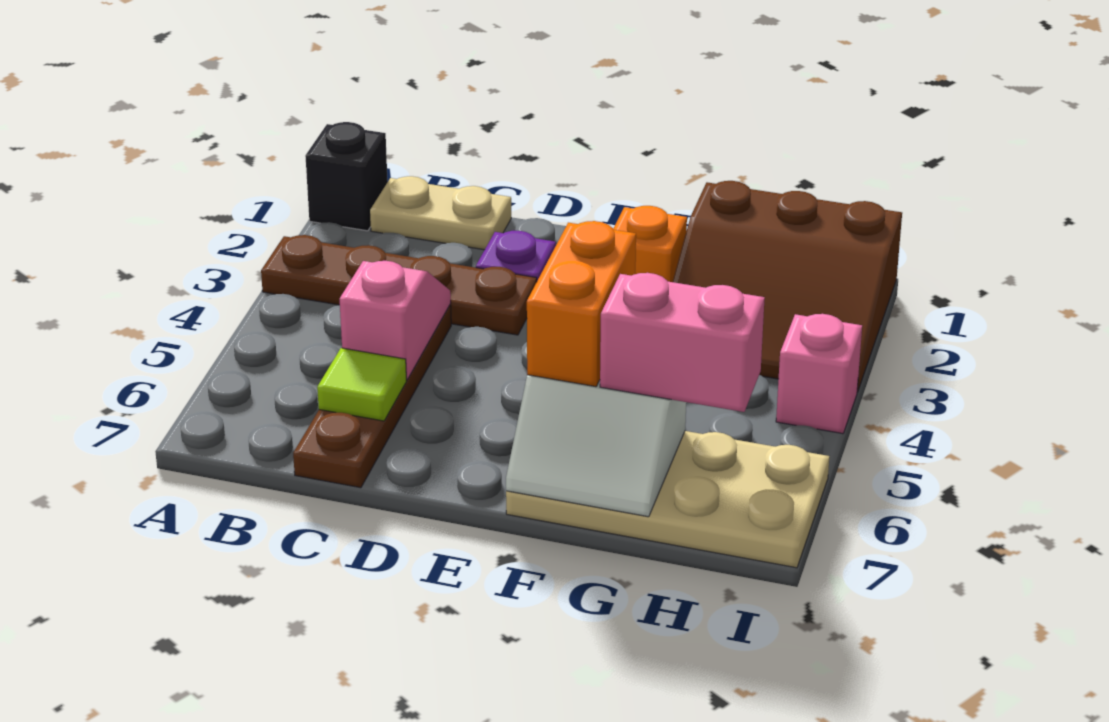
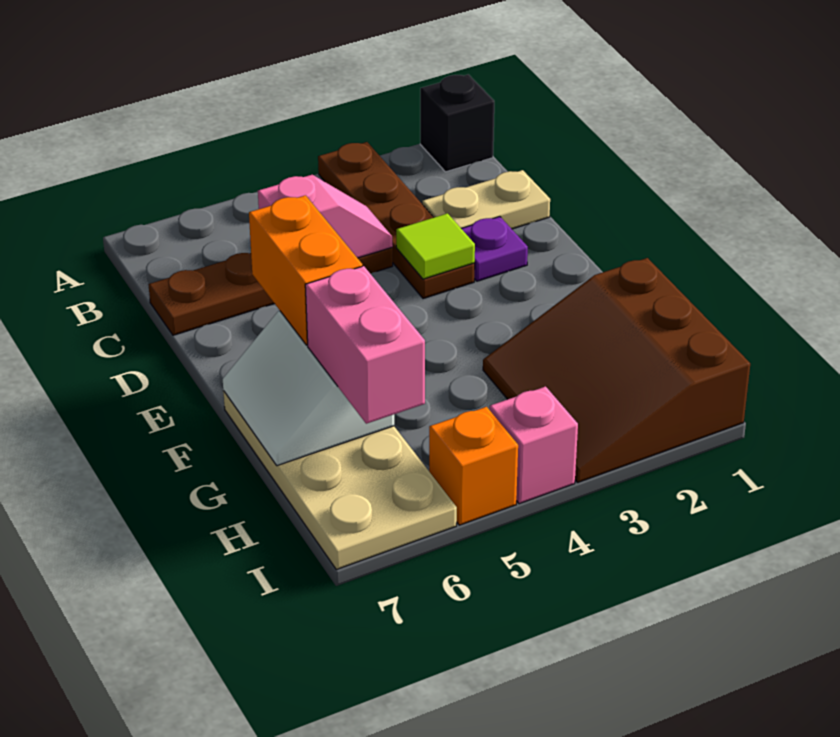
tan plate B1:C1 level 1 -> tan plate C1:C2 level 1
lime tile C6 level 2 -> lime tile D3 level 2
orange brick F2 level 1 -> orange brick I5 level 1
orange brick F5:F6 level 3 -> orange brick E6:F6 level 3

